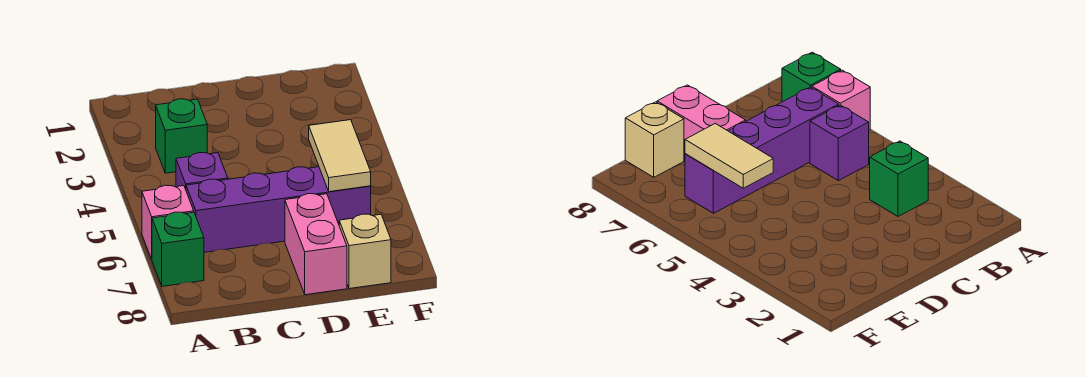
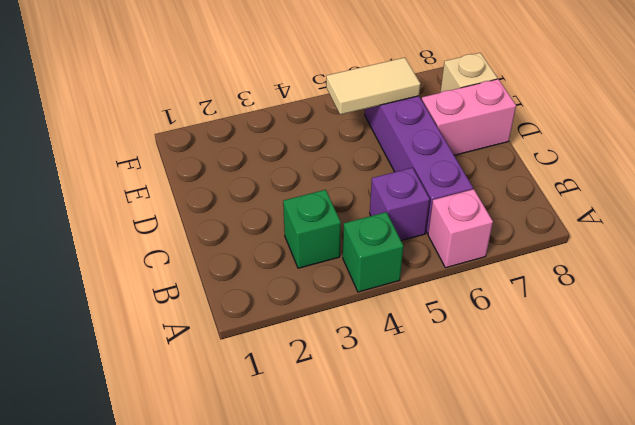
green brick A7 level 1 -> green brick A4 level 1

